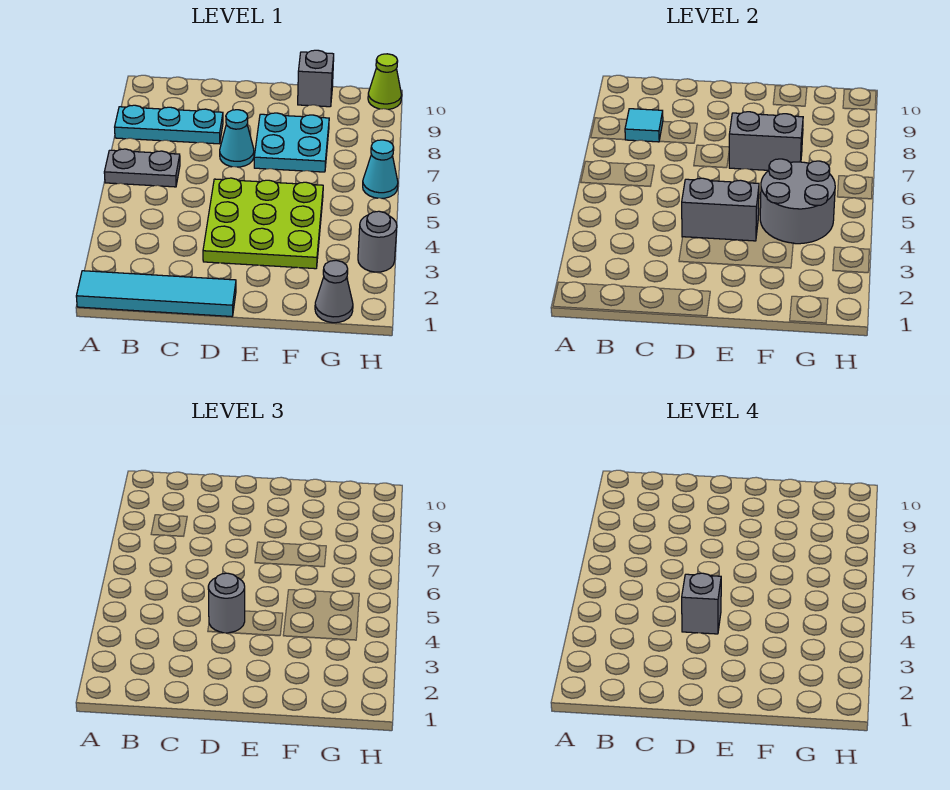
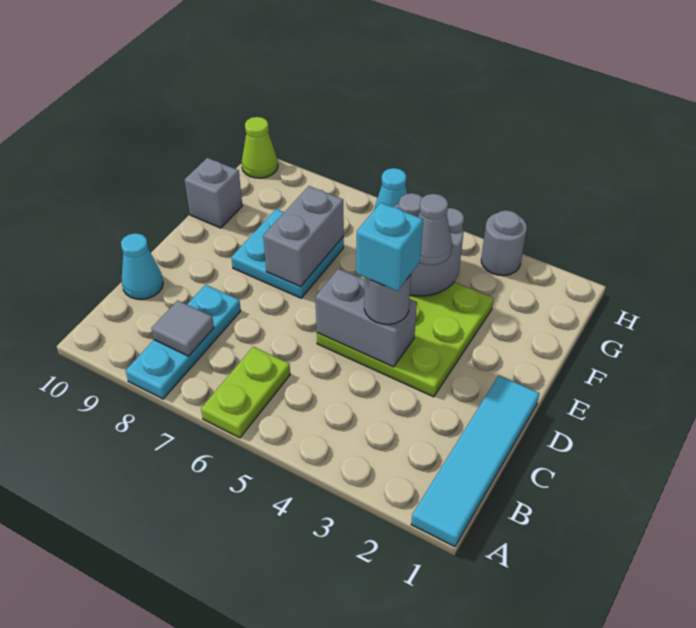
grey plate A6:B6 level 1 -> lime plate A6:B6 level 1
cyan tile B8 level 2 -> grey tile B8 level 2
grey brick D4:E4 level 2 -> grey brick D4:D5 level 2
grey brick D4 level 4 -> cyan brick D4 level 4
cyan cone D7 level 1 -> cyan cone C10 level 1
grey cone G1 level 1 -> grey cone F4 level 3

